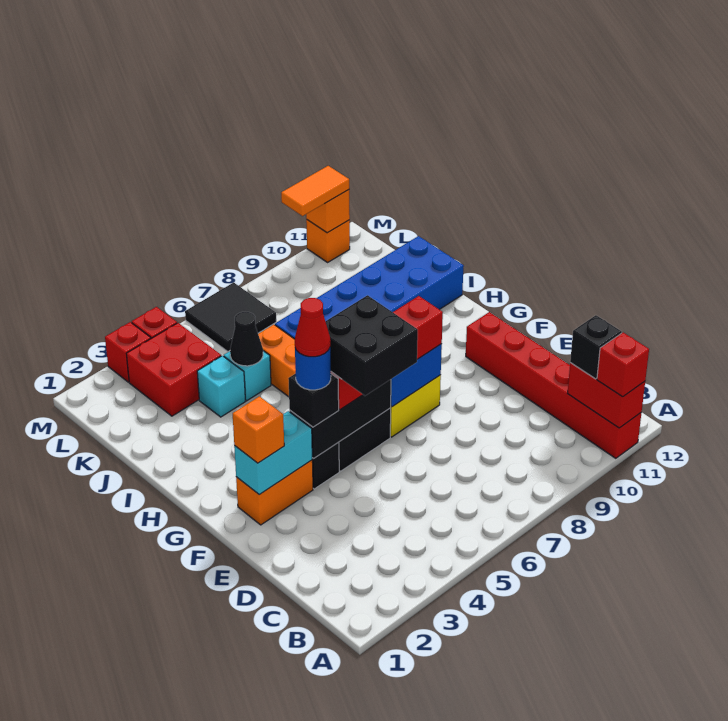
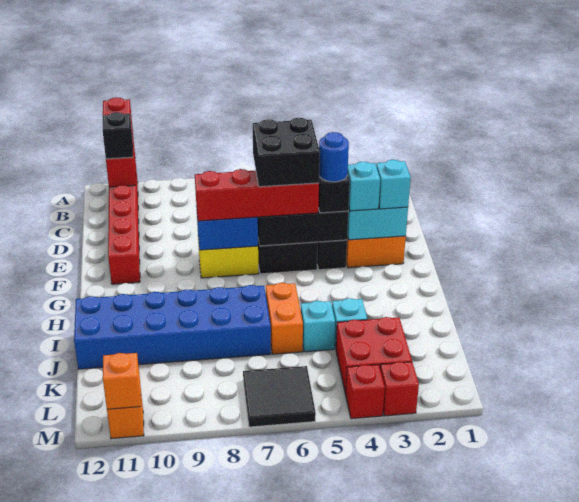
orange brick F2 level 3 -> cyan brick F2 level 3
none -> cyan brick F3 level 3
red cone F4 level 5 -> none
black cone J5 level 2 -> none
orange tile M10:M11 level 3 -> none

